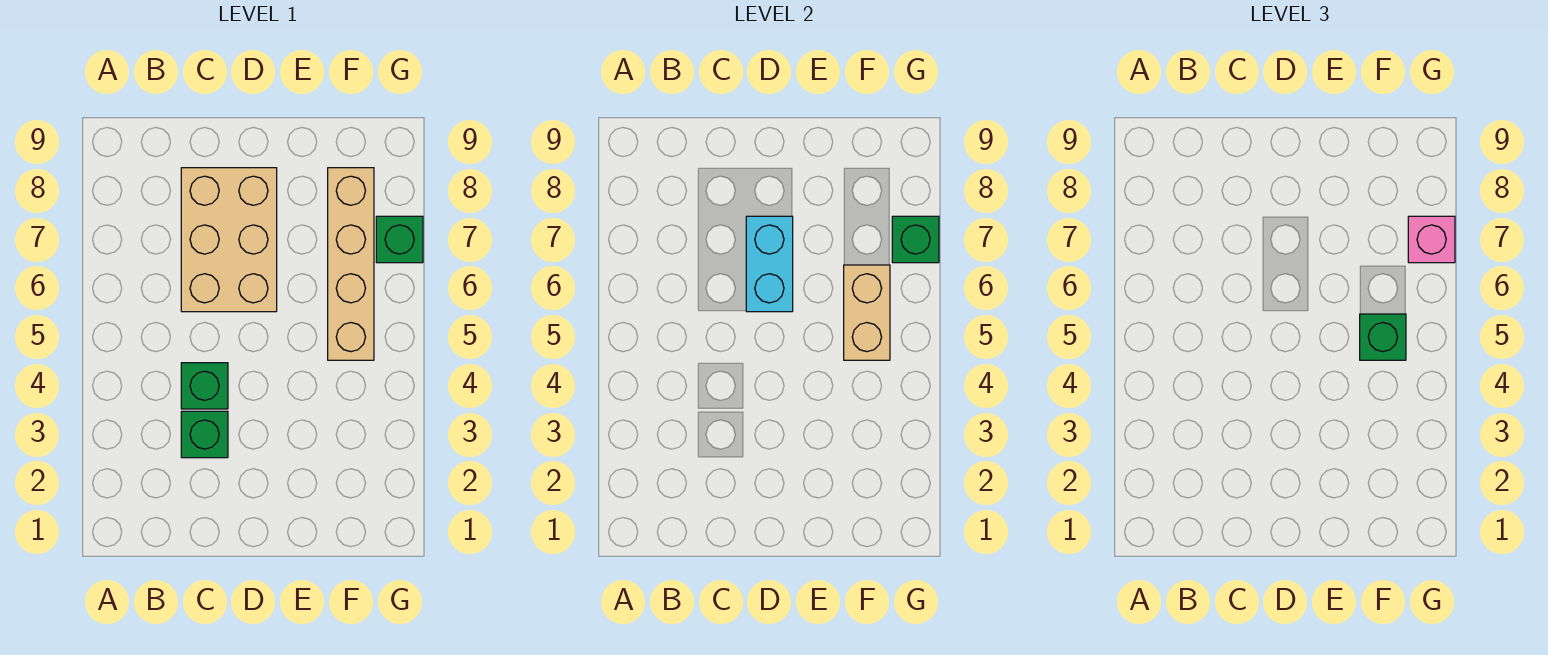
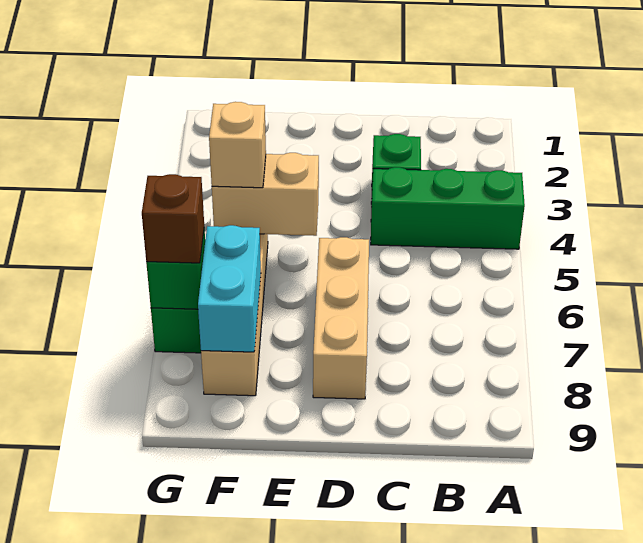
green brick C4 level 1 -> green brick A4:C4 level 1
tan brick C6:D8 level 1 -> tan brick D6:D8 level 1
cyan brick D6:D7 level 2 -> cyan brick F7:F8 level 2
tan brick F5:F6 level 2 -> tan brick E5:F5 level 2
green brick F5 level 3 -> tan brick F5 level 3
pink brick G7 level 3 -> brown brick G7 level 3

